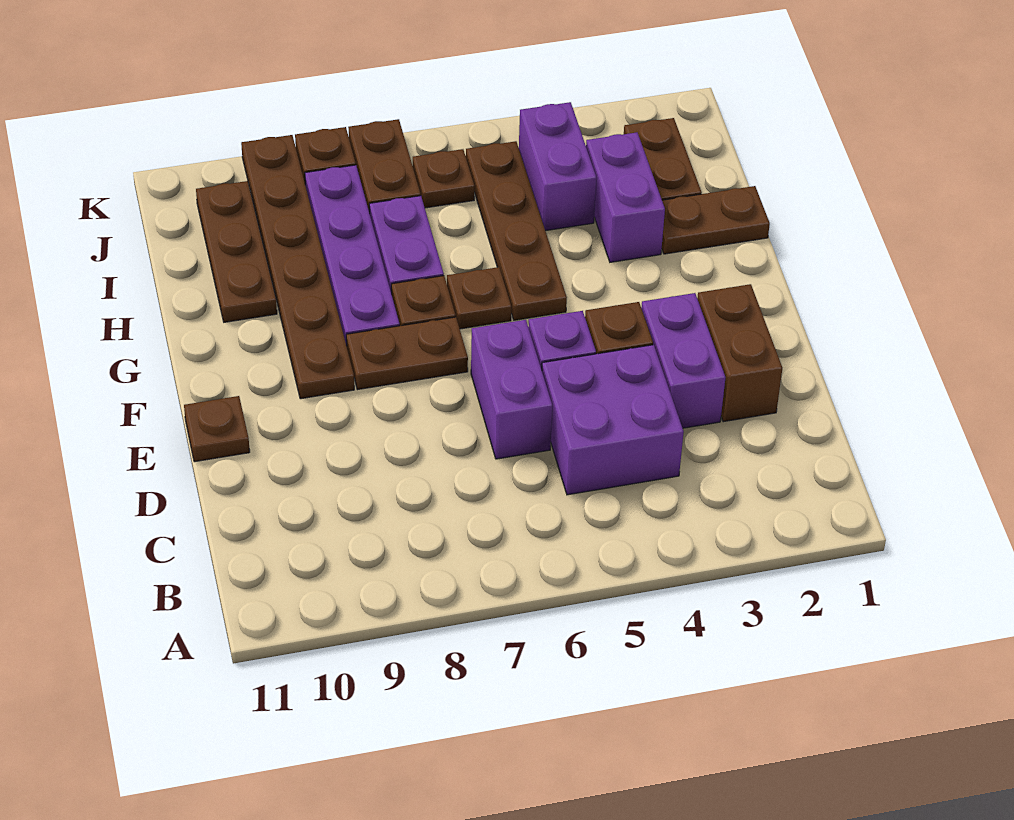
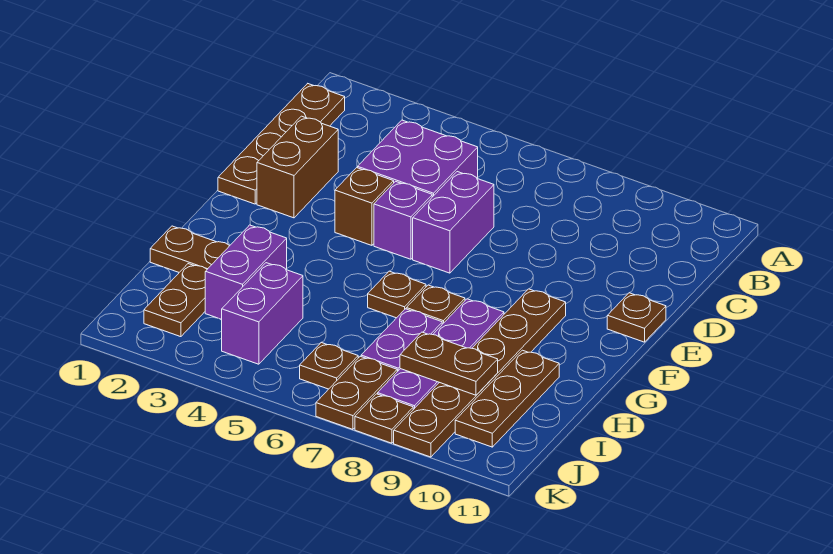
purple brick D3:E3 level 1 -> none
brown plate F7:F8 level 1 -> brown plate I8:I9 level 2
brown plate G5:J5 level 1 -> brown plate B1:E1 level 1

